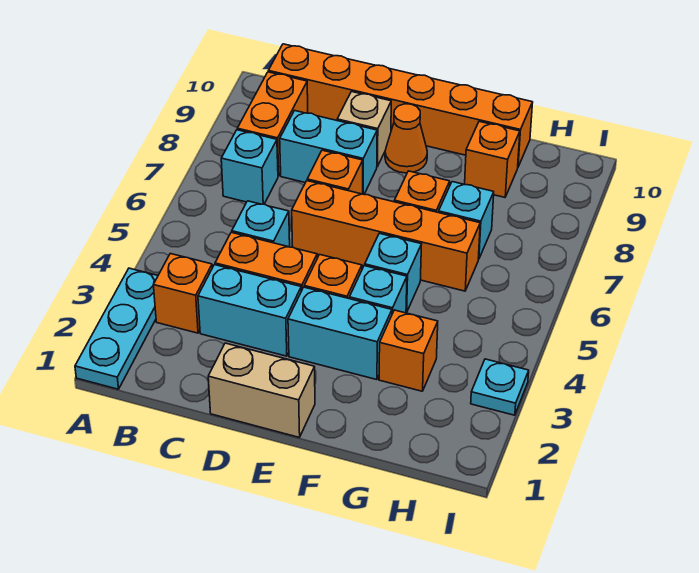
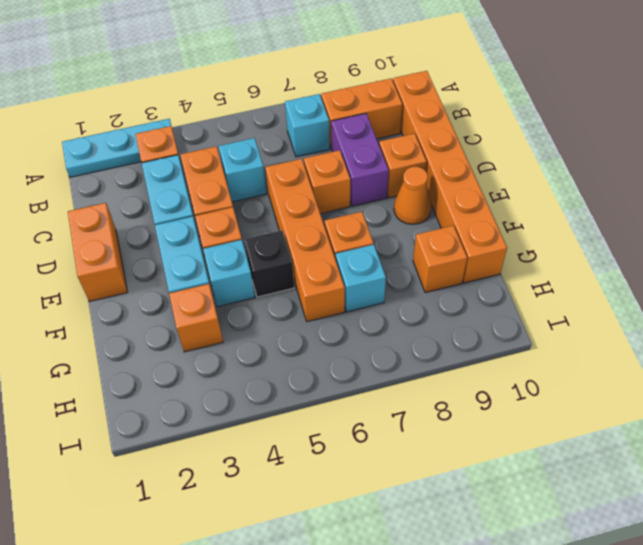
cyan brick C8:D8 level 1 -> purple brick C8:D8 level 1
tan brick D1:E1 level 1 -> orange brick D1:E1 level 1
tan brick D9 level 1 -> orange brick D9 level 1
cyan brick F5 level 1 -> black brick F5 level 1
cyan plate I3 level 1 -> none

